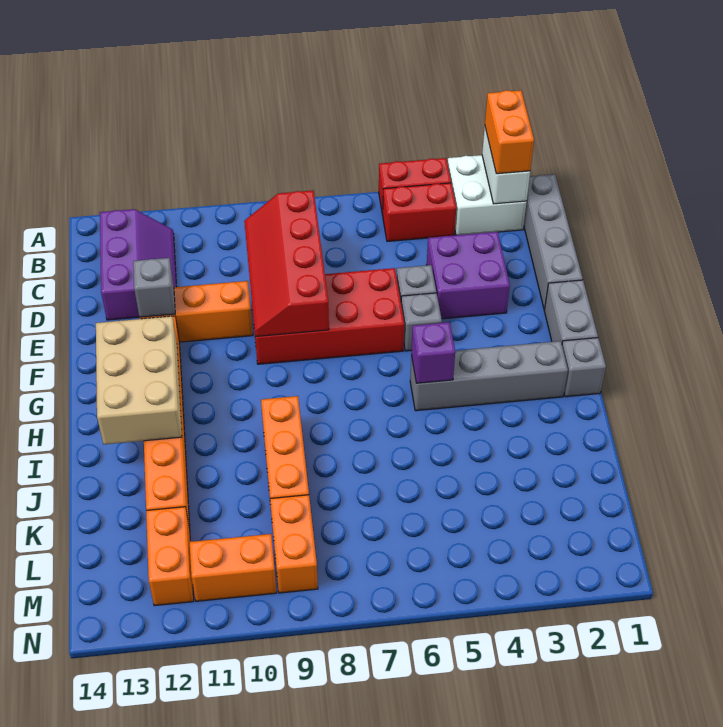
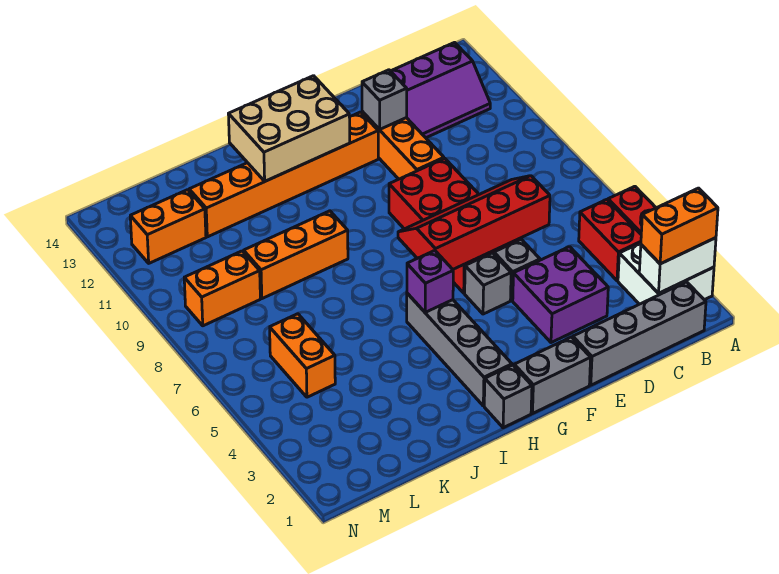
red slope C8:F9 level 2 top 8 -> red slope D6:G7 level 2 top 6
orange brick M10:M11 level 1 -> orange brick L5:L6 level 1

